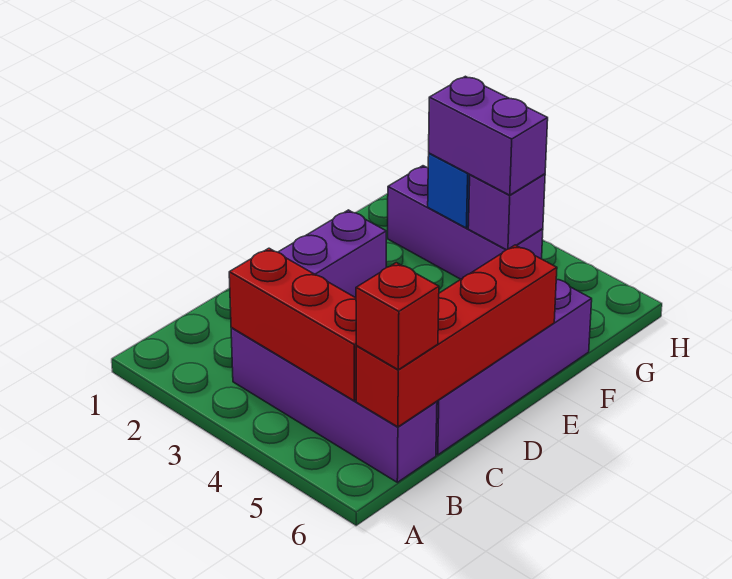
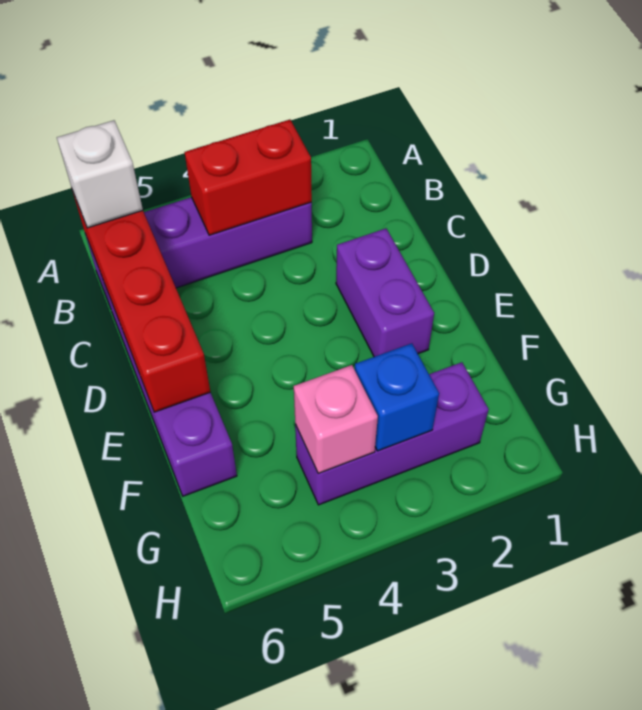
red brick B3:B5 level 2 -> red brick B3:B4 level 2
red brick B6 level 3 -> white brick B6 level 3
purple brick G3:G4 level 3 -> none
purple brick G4 level 2 -> pink brick G4 level 2

